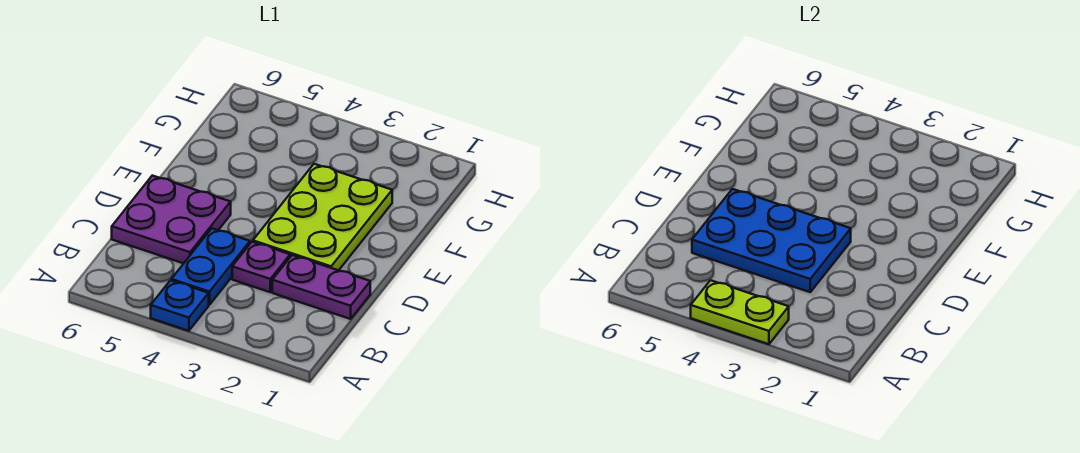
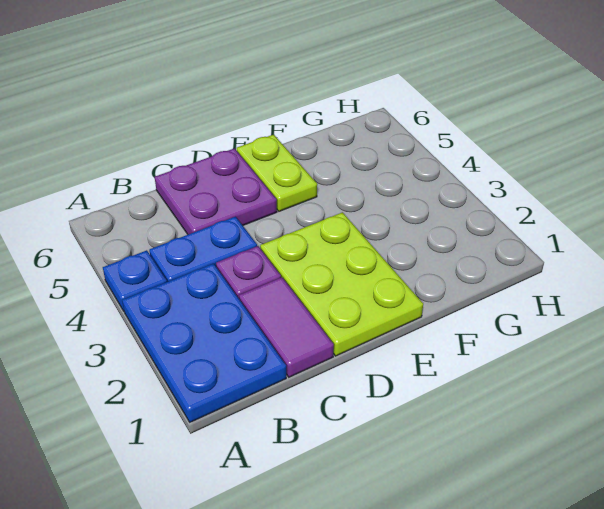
lime plate A3:A4 level 2 -> lime plate E5:E6 level 1
purple plate C1:C2 level 1 -> purple tile C1:C2 level 1
blue plate C3:D5 level 2 -> blue plate A1:B3 level 1
lime plate D2:F3 level 1 -> lime plate D1:E3 level 1

